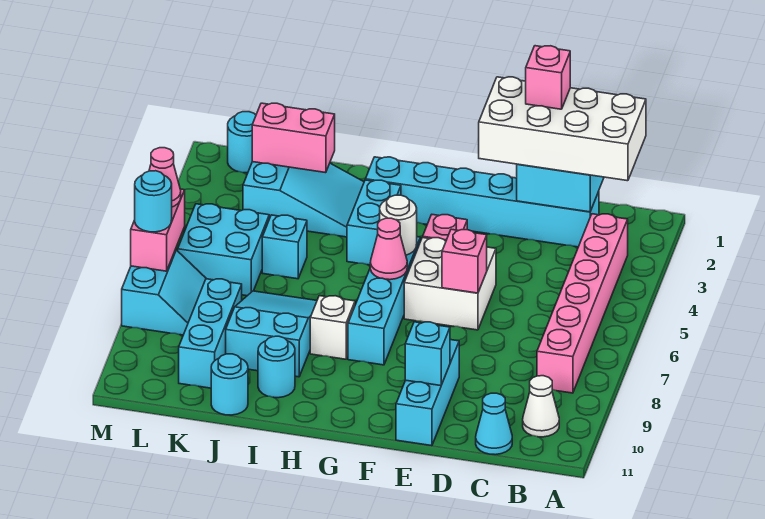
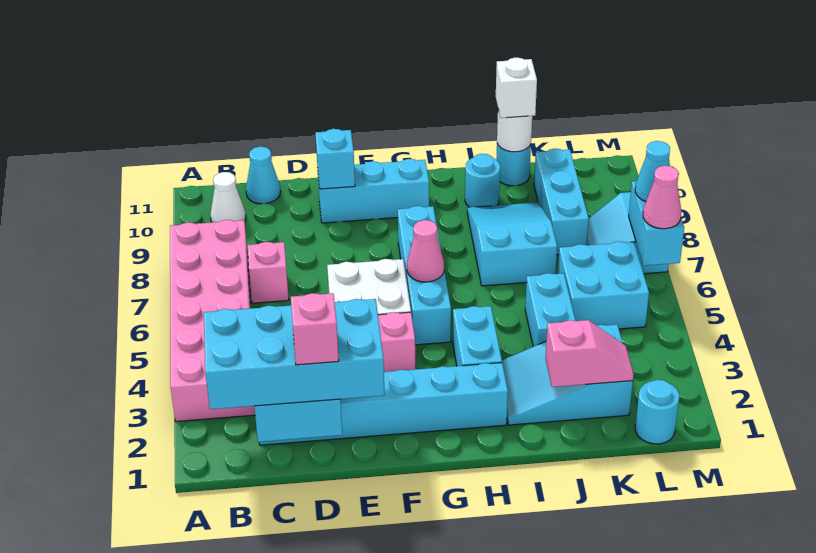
white brick B1:E2 level 3 -> cyan brick B1:E2 level 3
pink brick B3:B8 level 1 -> pink brick A3:B8 level 1
pink brick E6 level 2 -> pink brick C7 level 1
cyan brick E9:E11 level 1 -> cyan brick E10:G10 level 1
white round brick G5 level 2 -> white round brick J11 level 2
white brick H8 level 1 -> white brick J11 level 3
cyan slope I7:J9 level 1 top 9 -> cyan slope I7:J9 level 1 top 7
pink brick J2:K2 level 2 -> pink slope J2:K2 level 2 top J
cyan brick J5 level 1 -> cyan brick J4:J5 level 1
pink brick M6:M7 level 2 -> cyan brick M6:M7 level 2
cyan round brick M7 level 3 -> cyan cone M7 level 3

